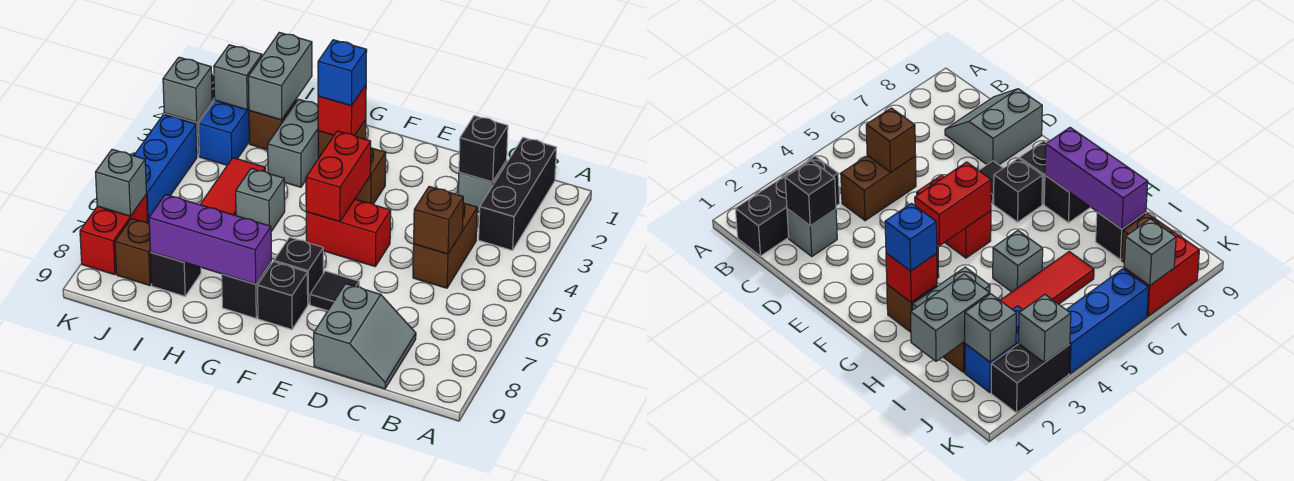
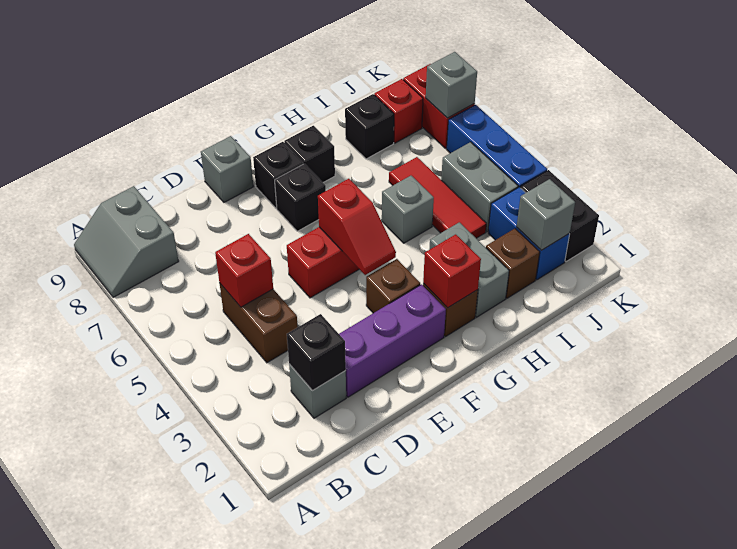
black brick B1:B3 level 1 -> none
brown brick C5 level 2 -> red brick C5 level 2
grey slope C8:D9 level 1 top D -> grey slope A8:B9 level 1 top B
black tile E7 level 1 -> none
red brick F4:F5 level 2 -> red slope F4:F5 level 2 top 5
blue brick G2 level 3 -> none
purple brick G8:I8 level 2 -> purple brick D2:F2 level 1
grey brick I1:I2 level 2 -> grey brick J4:J5 level 1
brown brick J8 level 1 -> red brick J8 level 1
grey brick K3 level 2 -> grey brick E9 level 1

